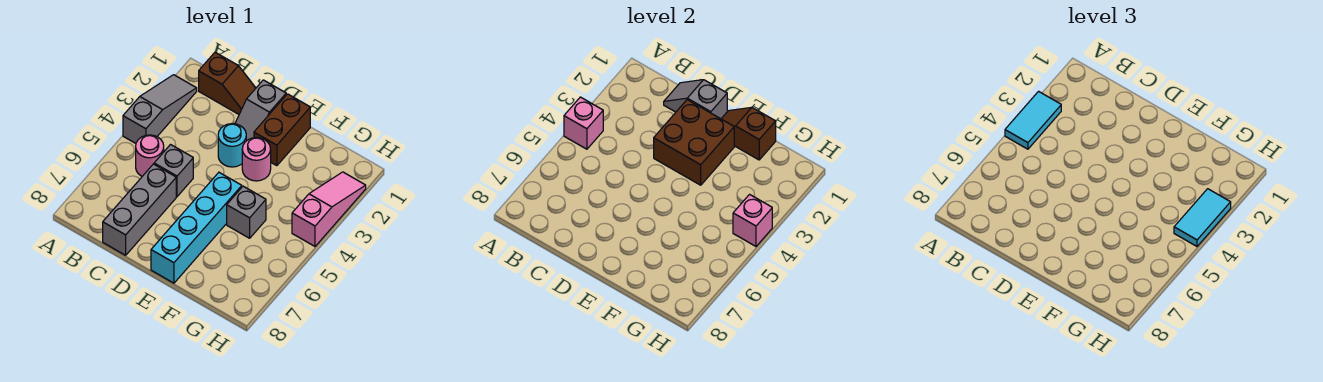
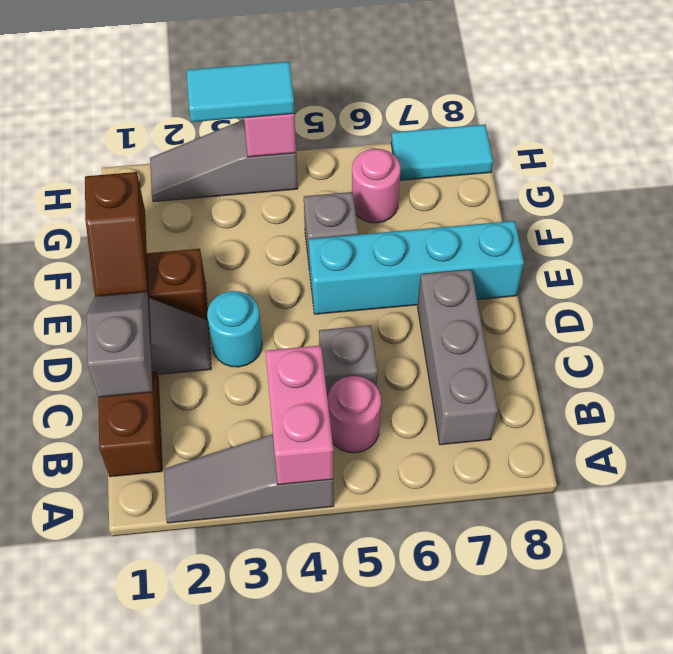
cyan tile A3:A4 level 3 -> cyan tile H7:H8 level 1
pink brick A4 level 2 -> pink brick A4:B4 level 2
grey slope C1:D1 level 2 top D -> grey slope C1:D1 level 2 top C
grey brick C6:C8 level 1 -> grey brick B7:D7 level 1
brown brick D2:E3 level 2 -> none
pink round brick E3 level 1 -> pink round brick G6 level 1
pink slope H2:H4 level 1 top 4 -> grey slope H2:H4 level 1 top 4

